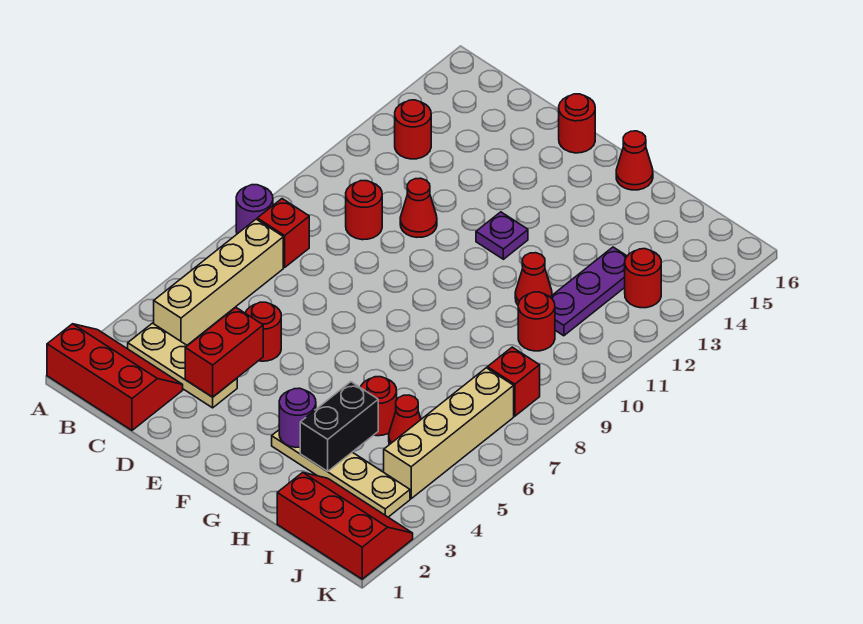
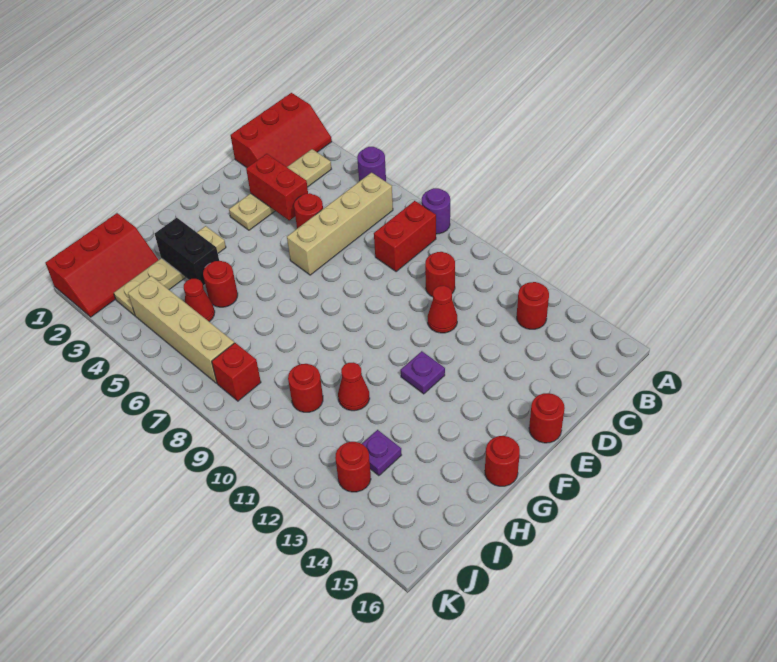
tan plate B3:D3 level 1 -> tan plate B3:E3 level 1
tan brick B4:B7 level 1 -> tan brick B6:E6 level 1
red brick B8 level 1 -> red brick B8:C8 level 1
purple round brick G3 level 2 -> purple round brick A5 level 1
red cone G16 level 1 -> red round brick G16 level 1
purple plate I11:I13 level 1 -> purple plate I13 level 1

